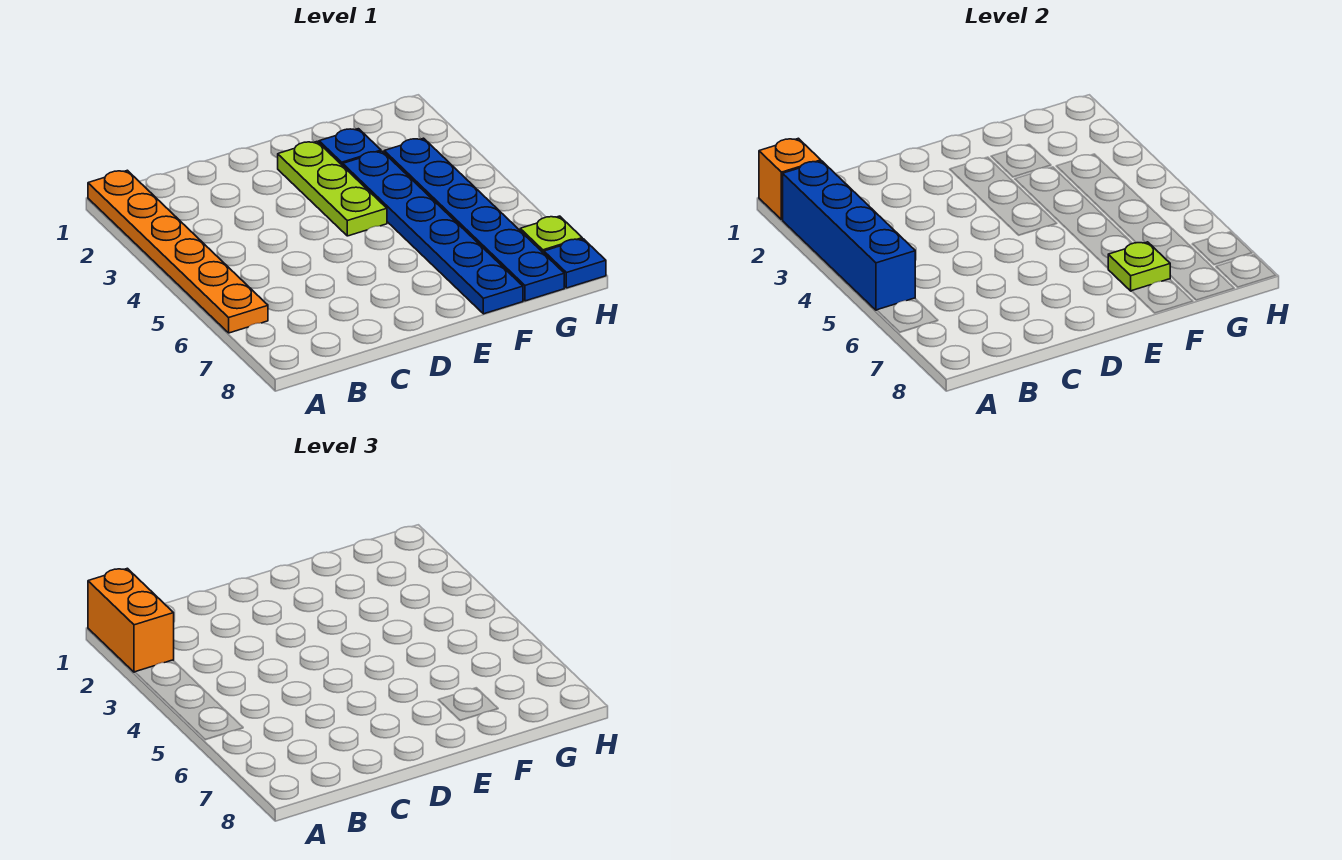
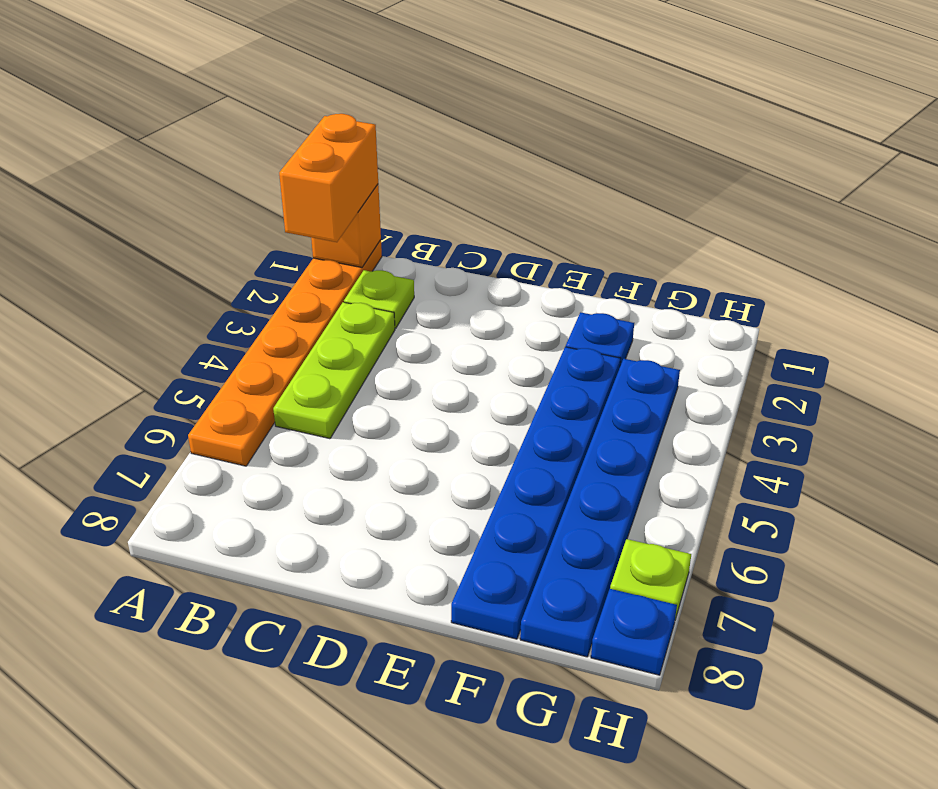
blue brick A2:A5 level 2 -> none
lime plate E2:E4 level 1 -> lime plate B3:B5 level 1
lime plate F7 level 2 -> lime plate B2 level 1

